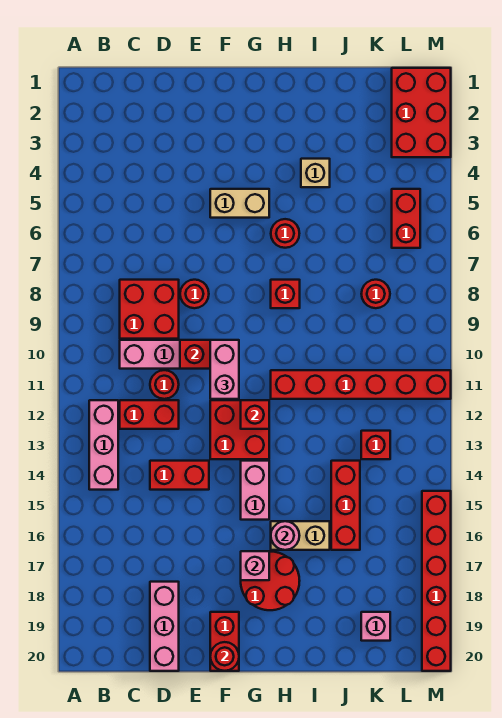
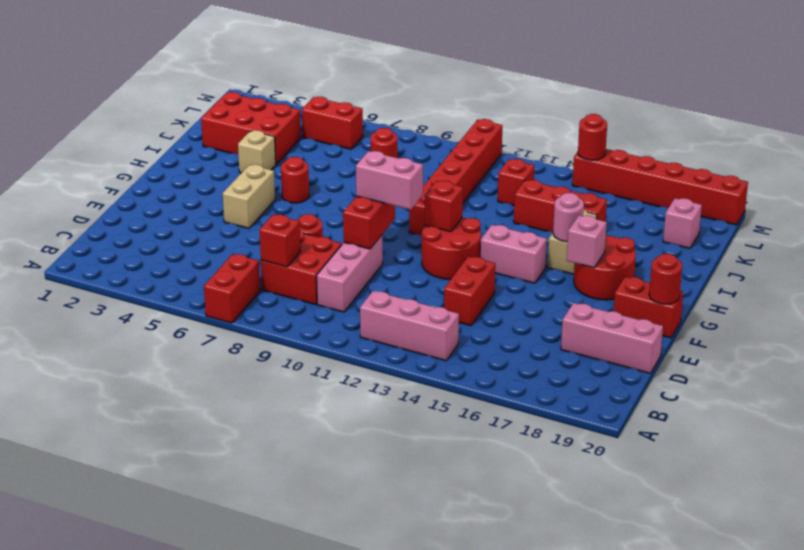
red brick C12:D12 level 1 -> red brick A7:B7 level 1
red round brick D11 level 1 -> red round brick M15 level 2
red brick F12:G13 level 1 -> red round brick F12:G13 level 1
red brick H8 level 1 -> red brick C8 level 2
red brick L1:M3 level 1 -> red brick J2:K4 level 1

